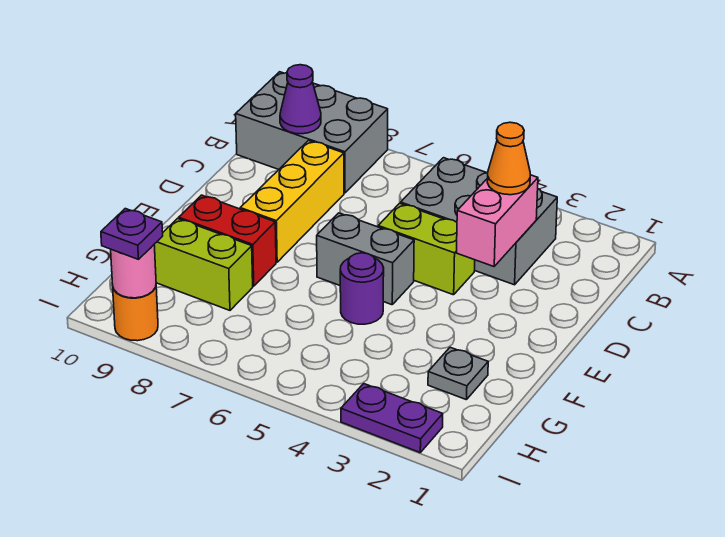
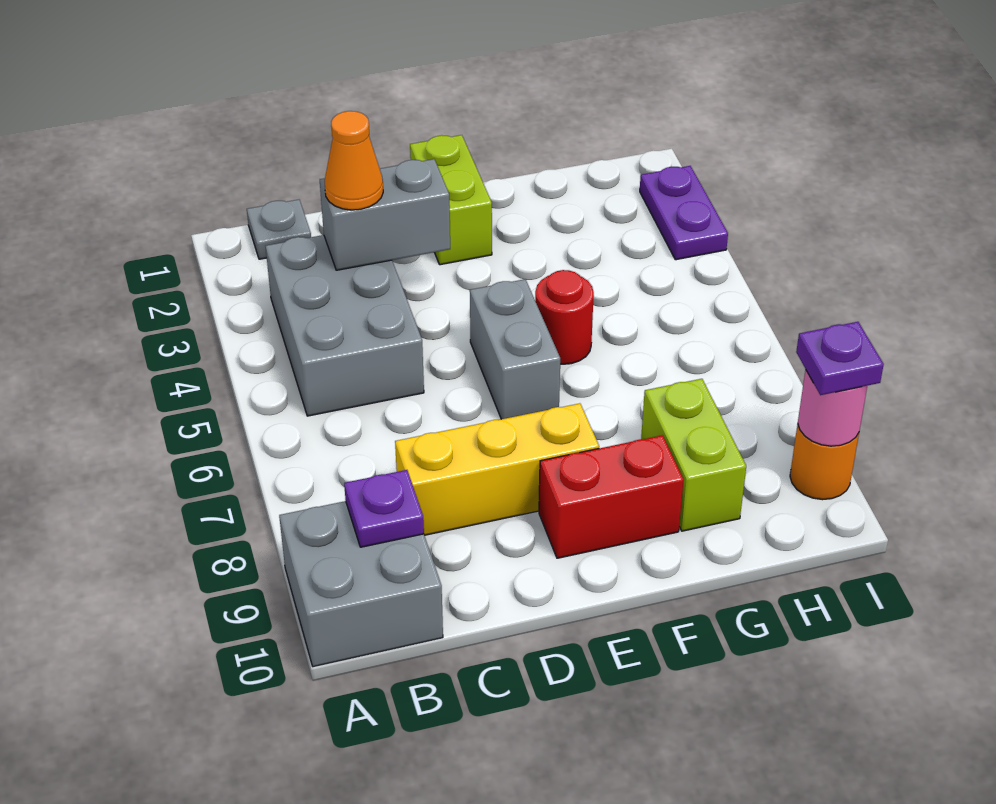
grey brick A8:B10 level 1 -> grey brick A9:B10 level 1
purple cone B9 level 2 -> purple plate B9 level 2
pink brick C3:D3 level 2 -> grey brick C3:D3 level 2
lime brick D4:D5 level 1 -> lime brick E1:E2 level 1
purple round brick F5 level 1 -> red round brick F5 level 1
red brick F8:F9 level 1 -> red brick E9:F9 level 1
grey plate G2 level 1 -> grey plate B1 level 1

